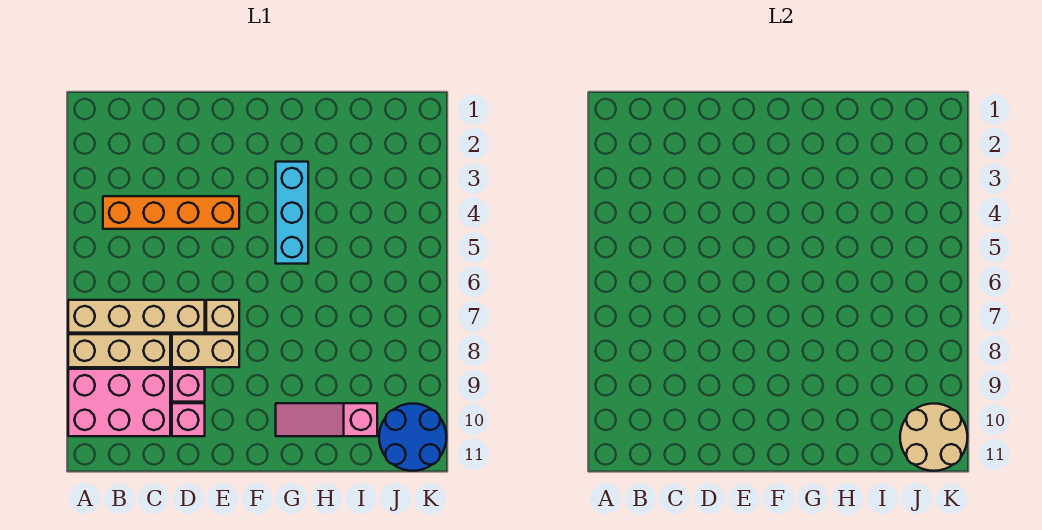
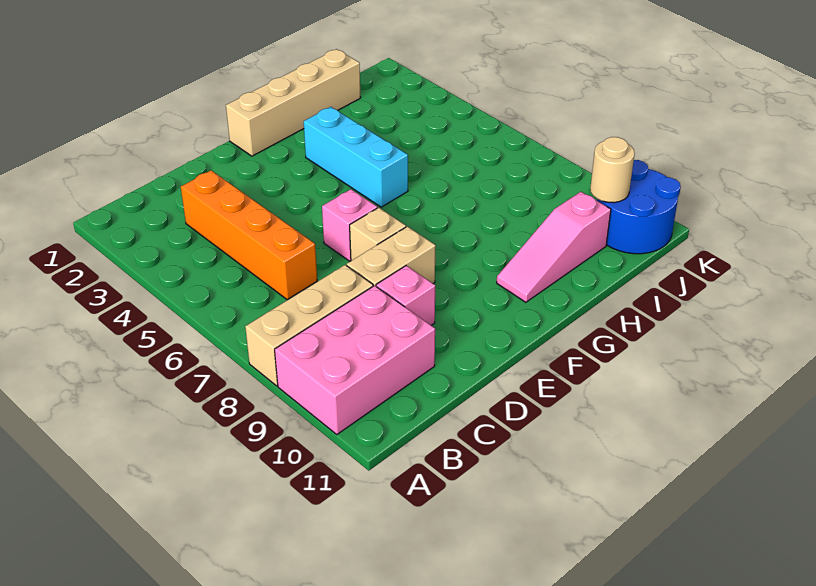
tan brick A7:D7 level 1 -> tan brick F1:I1 level 1
orange brick B4:E4 level 1 -> orange brick C3:C6 level 1
pink brick D10 level 1 -> pink brick E6 level 1
tan round brick J10:K11 level 2 -> tan round brick J10 level 2

